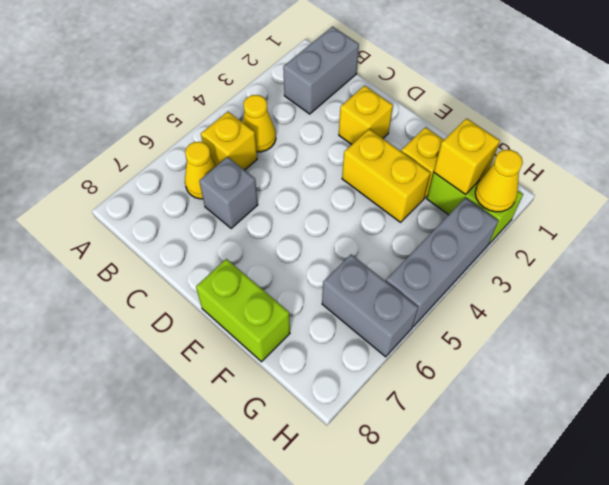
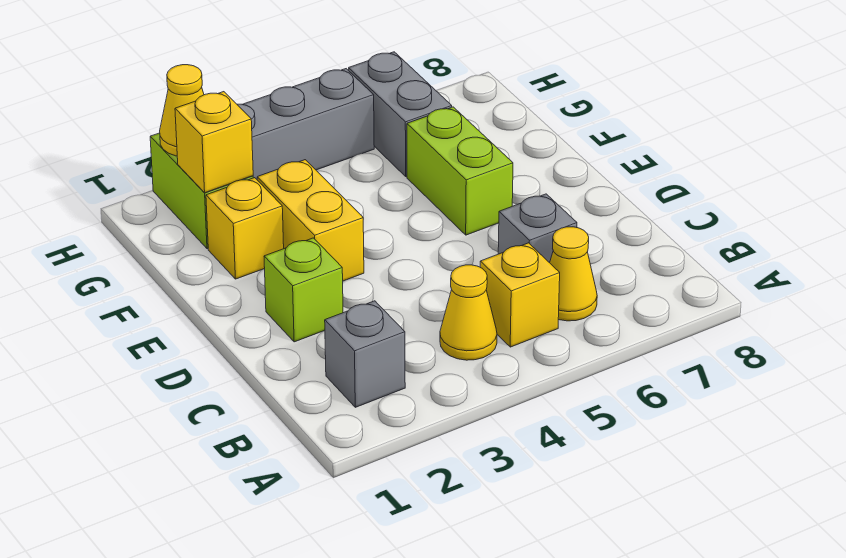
grey brick B1:B2 level 1 -> grey brick B2 level 1
yellow brick D2 level 1 -> lime brick D2 level 1
lime brick E8:F8 level 1 -> lime brick E6:F6 level 1

